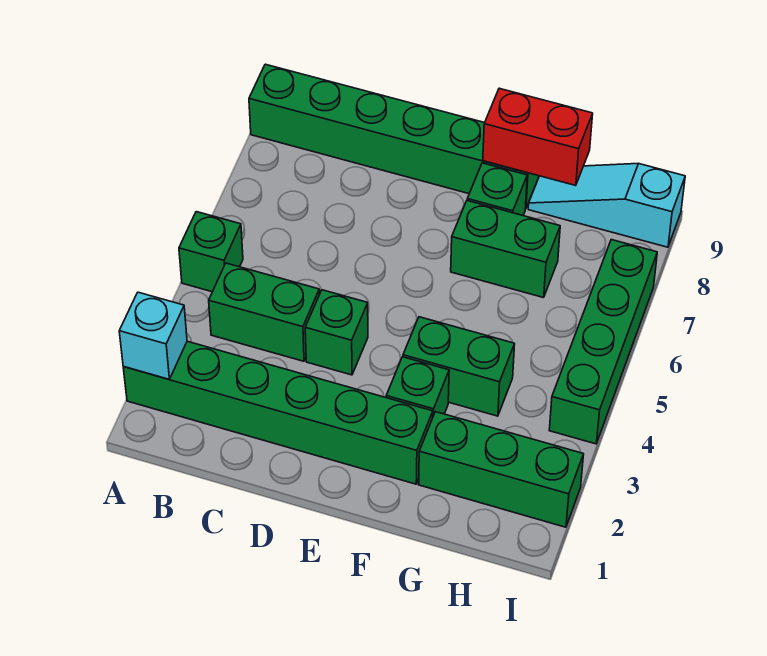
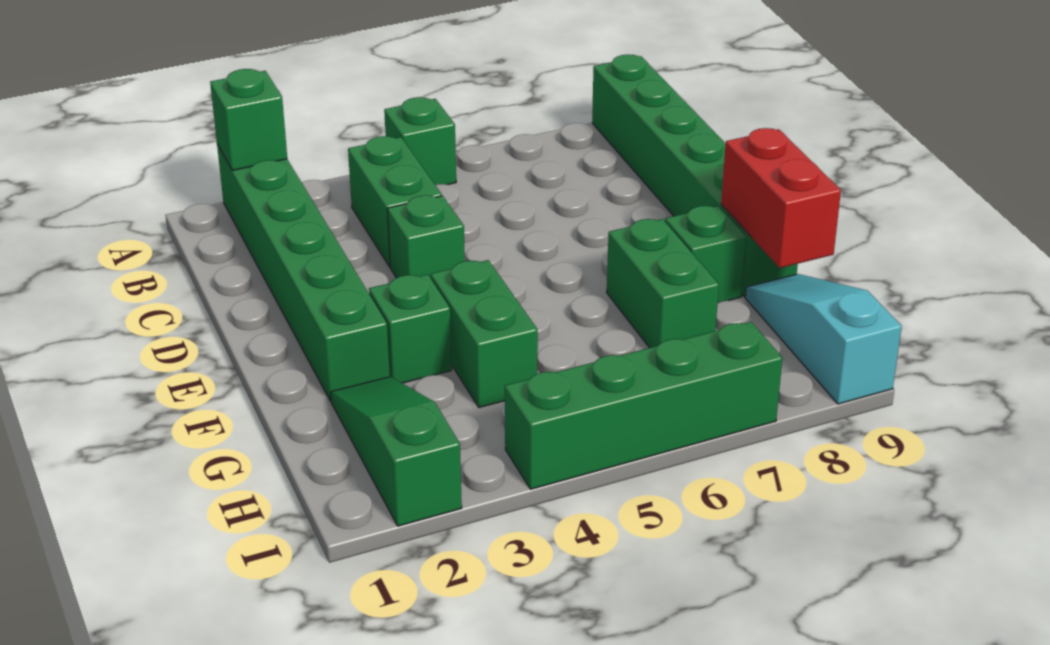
cyan brick A2 level 2 -> green brick A2 level 2
green brick G2:I2 level 1 -> green slope G2:I2 level 1 top I

